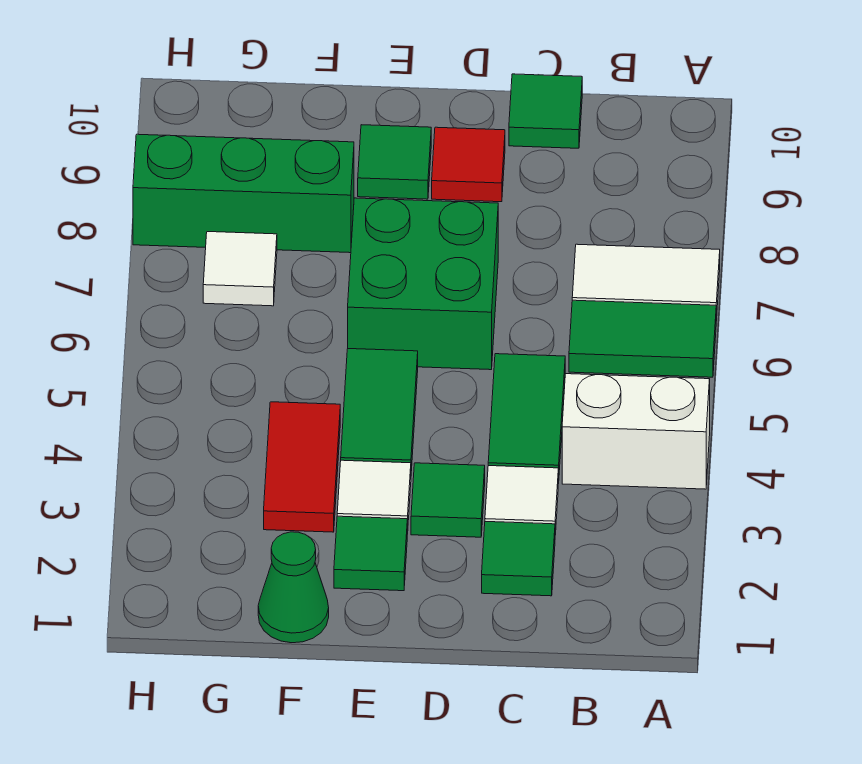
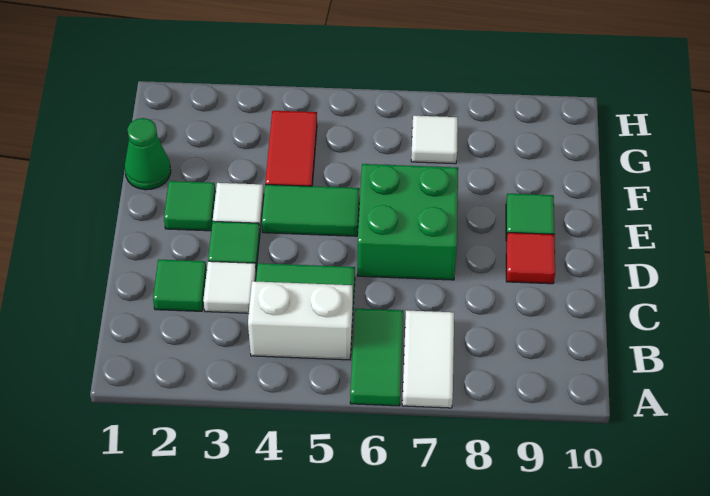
white brick A4:B4 level 1 -> white brick B4:B5 level 1
green tile C10 level 1 -> none
red tile F3:F4 level 1 -> red tile F4:G4 level 1
green brick F8:H8 level 1 -> none

